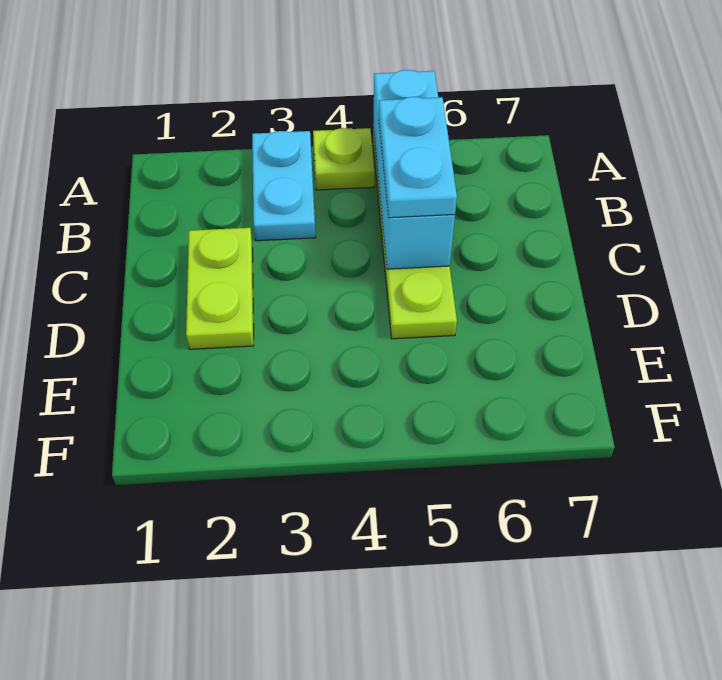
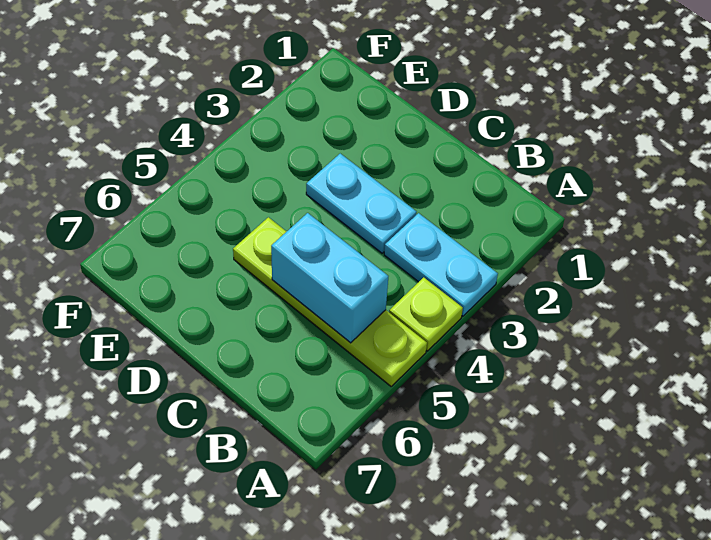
cyan brick A5:C5 level 2 -> cyan brick B5:C5 level 2
cyan plate B5:C5 level 3 -> cyan plate C3:D3 level 1
lime plate C2:D2 level 1 -> none

